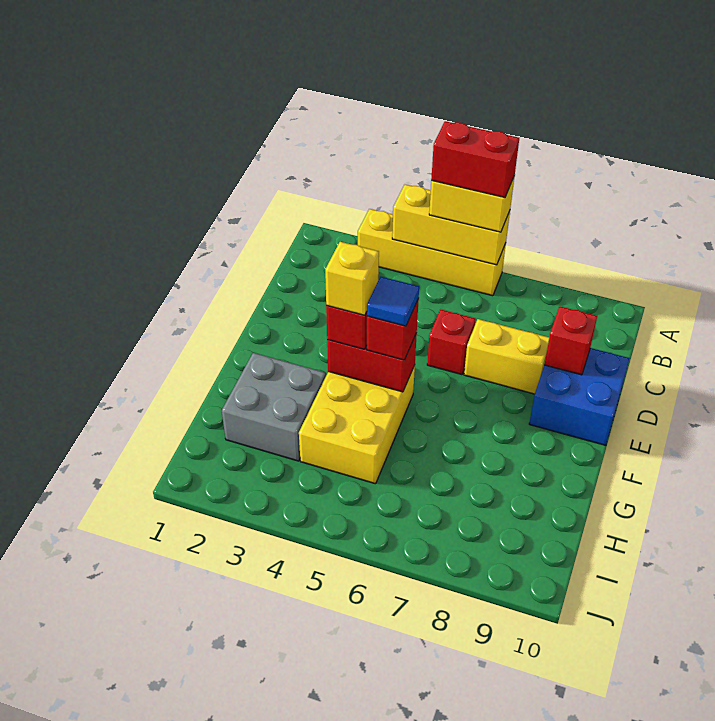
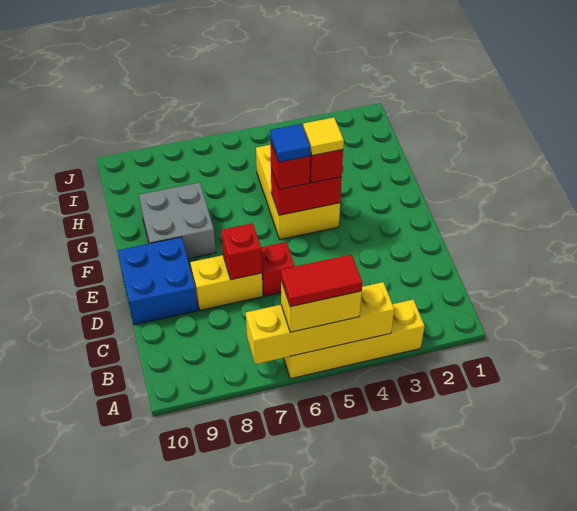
yellow brick A4:A6 level 2 -> yellow brick A4:A7 level 2
red brick A5:A6 level 4 -> red tile A5:A6 level 4
red brick D9 level 2 -> red brick D7 level 2
yellow brick F4 level 4 -> yellow tile F4 level 4
grey brick G2:H3 level 1 -> grey brick F8:G9 level 1

